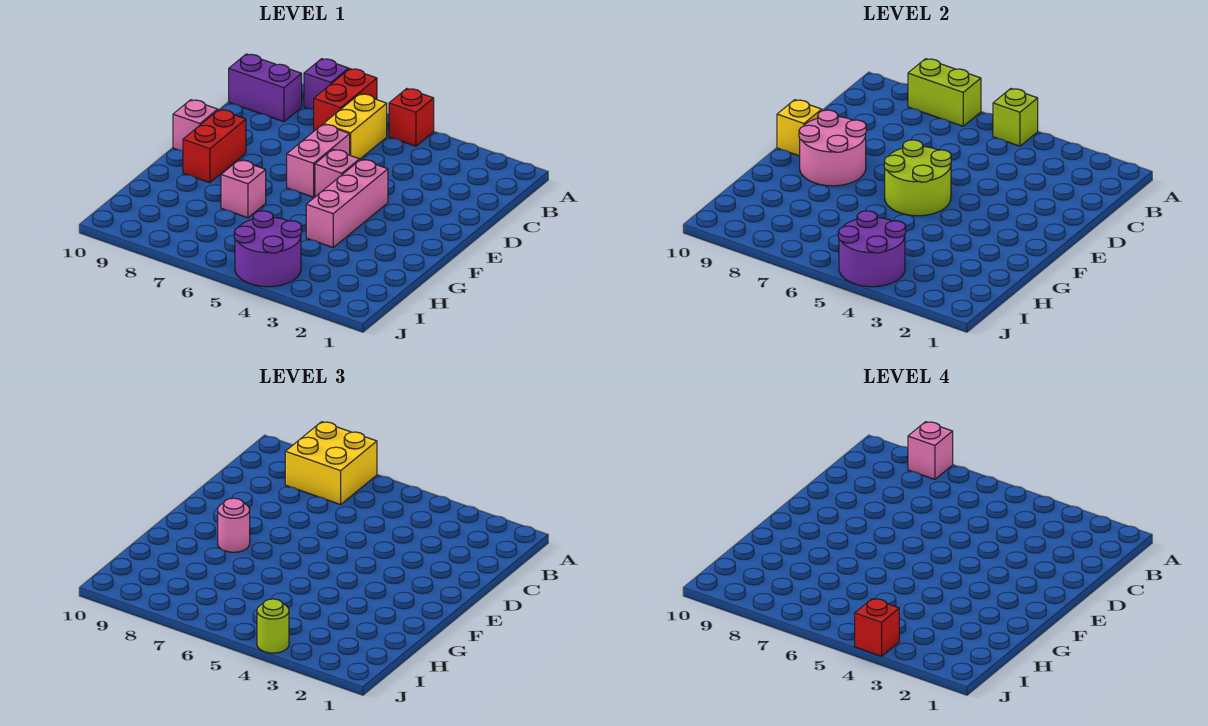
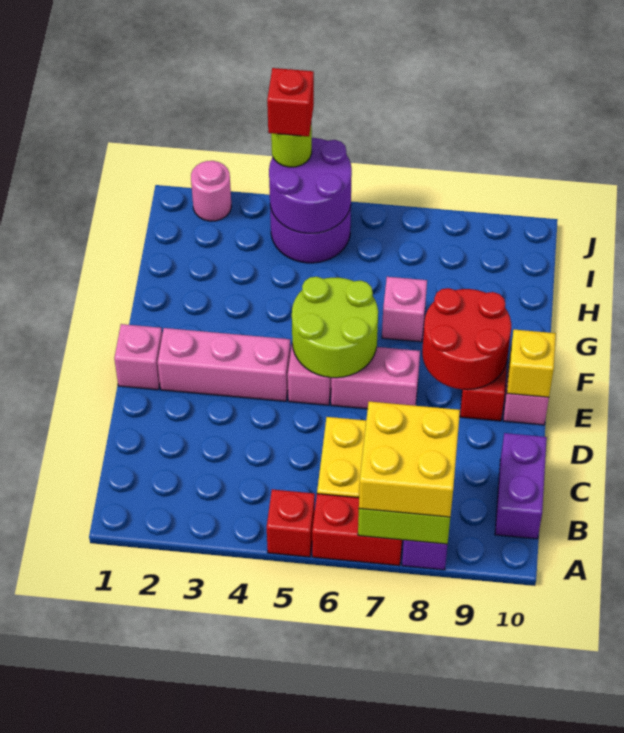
lime brick A5 level 2 -> none
red brick A7:B7 level 1 -> red brick A6:A7 level 1
pink brick A8 level 4 -> pink brick E1 level 1
purple brick B9:B10 level 1 -> purple brick B10:C10 level 1
pink brick D6:E6 level 1 -> pink brick E6:E7 level 1
pink brick E4:G4 level 1 -> pink brick E2:E4 level 1
pink round brick E8:F9 level 2 -> red round brick E8:F9 level 2
pink round brick F8 level 3 -> pink round brick J2 level 1

